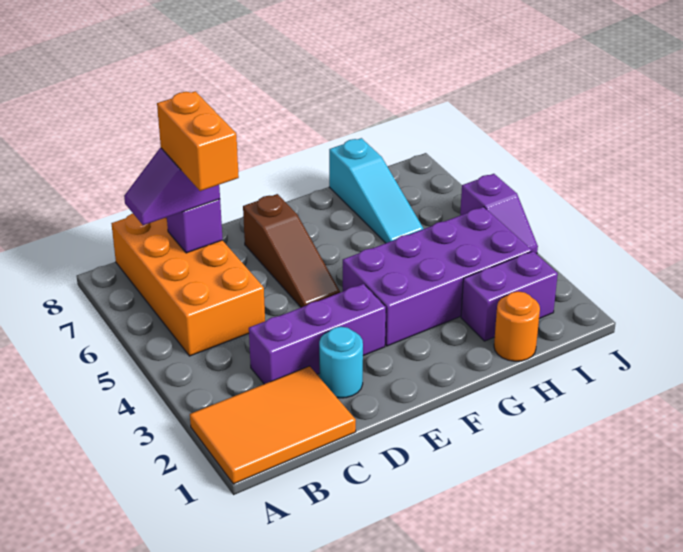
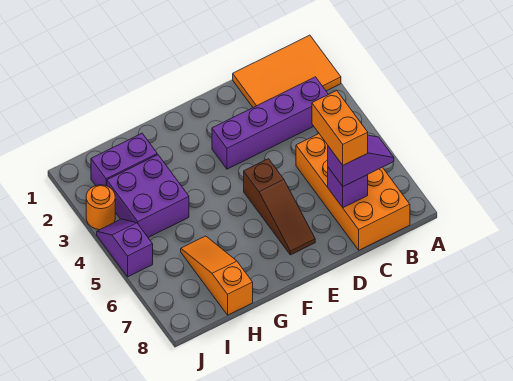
purple brick C3:E3 level 1 -> purple brick B3:E3 level 1
cyan round brick D2 level 1 -> none
brown slope E5:E7 level 1 top 7 -> brown slope E5:E7 level 1 top 5
purple brick F3:I4 level 1 -> purple brick H3:I4 level 1
orange round brick H1 level 1 -> orange round brick J3 level 1
cyan slope H6:H8 level 1 top 8 -> orange slope H6:H8 level 1 top 8

